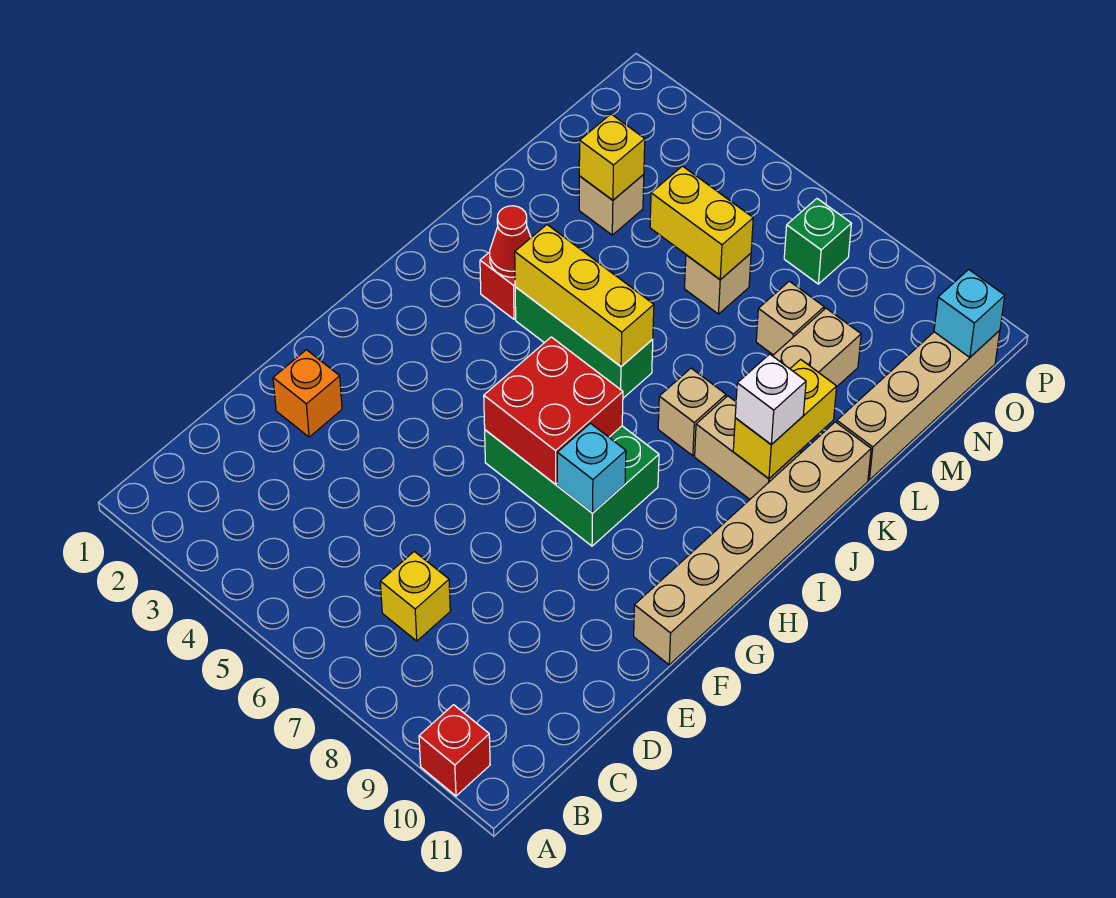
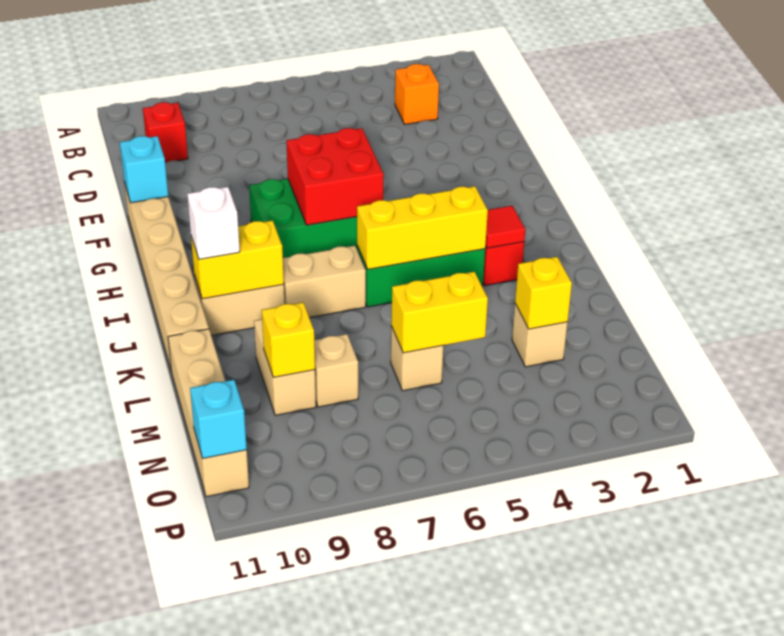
red brick A10 level 1 -> red brick C10 level 1
yellow brick C7 level 1 -> yellow brick M9 level 2
orange brick E2 level 1 -> orange brick C3 level 1
cyan brick G8 level 2 -> cyan brick F11 level 2
red cone J3 level 2 -> red tile J3 level 2
tan brick J8 level 1 -> tan brick J7:J8 level 1
yellow brick J10:K10 level 2 -> yellow brick J9:J10 level 2
green brick O7 level 1 -> none

